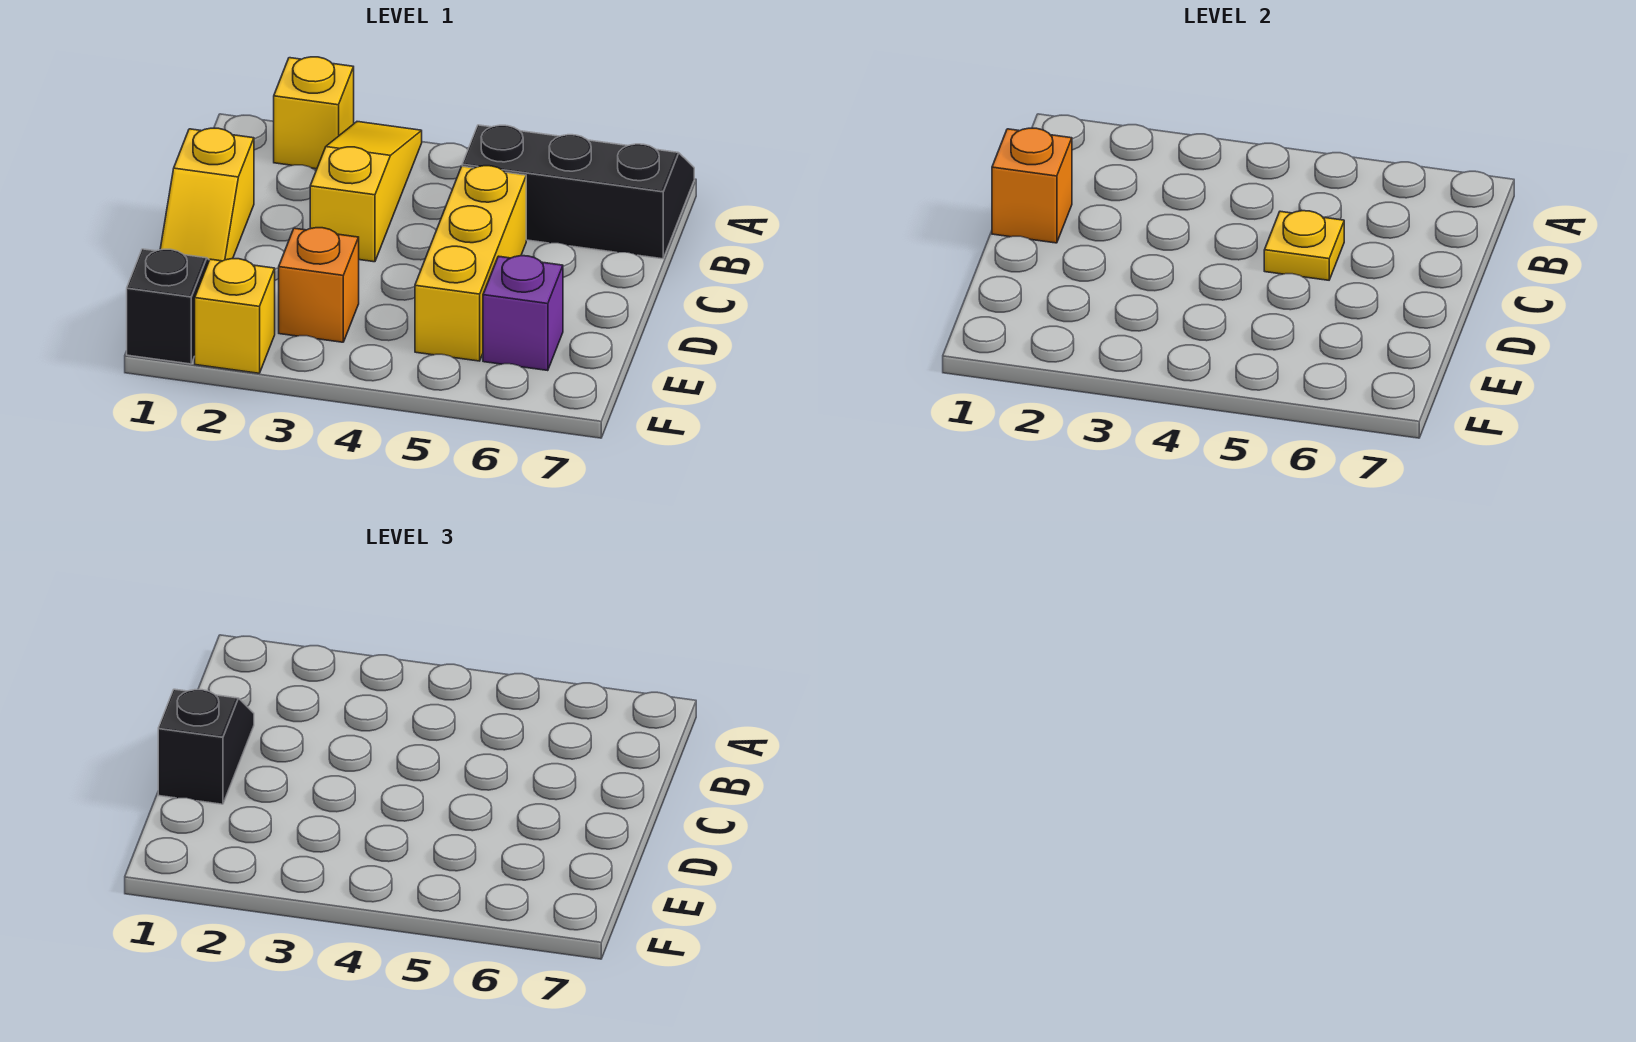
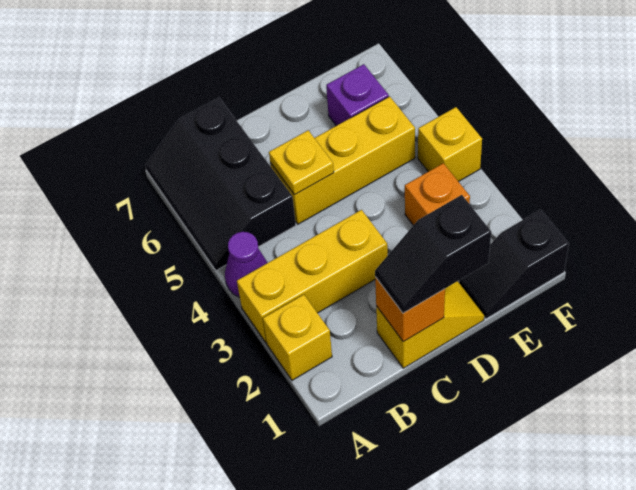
yellow slope A3:C3 level 1 top C -> yellow brick A3:C3 level 1
none -> purple cone A4 level 1
yellow brick F2 level 1 -> yellow brick F4 level 1

